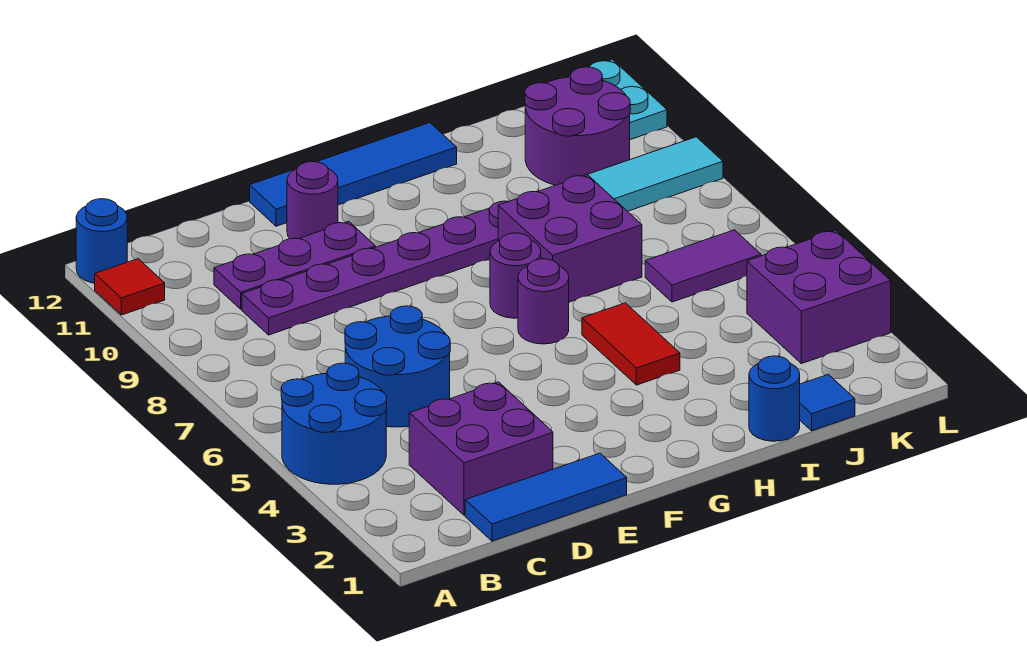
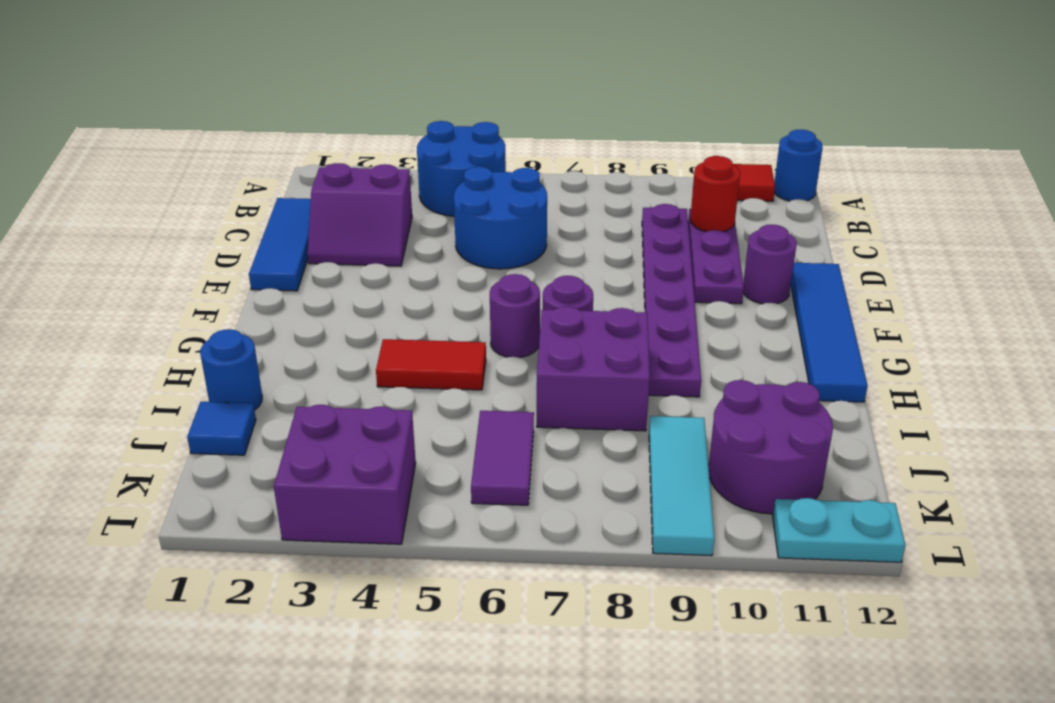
purple brick C2:D3 level 1 -> purple slope C2:D3 level 1 top C
none -> red round brick C10 level 2

